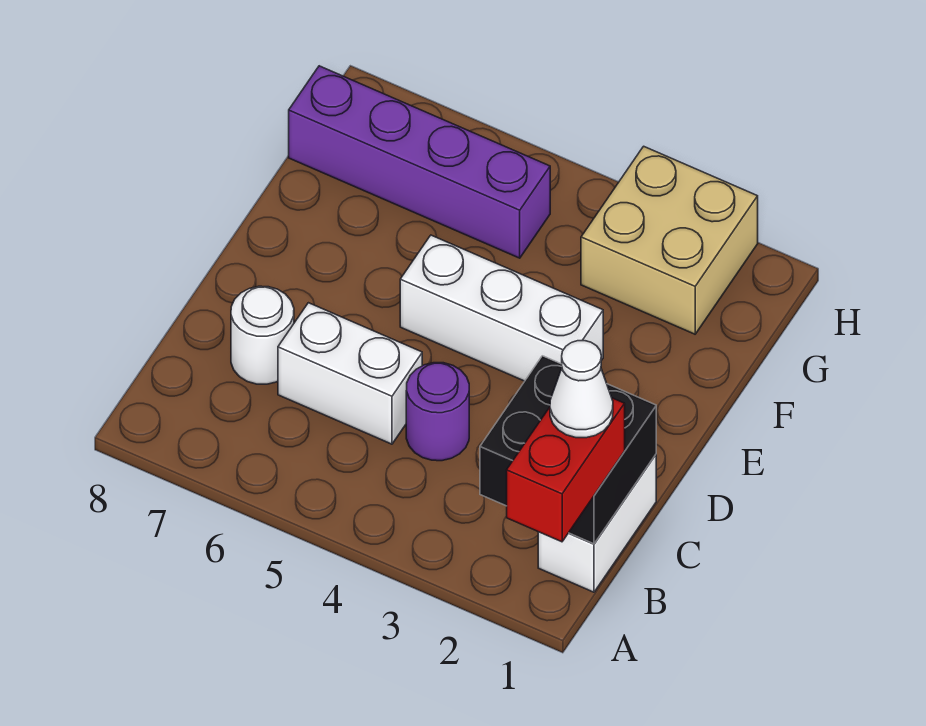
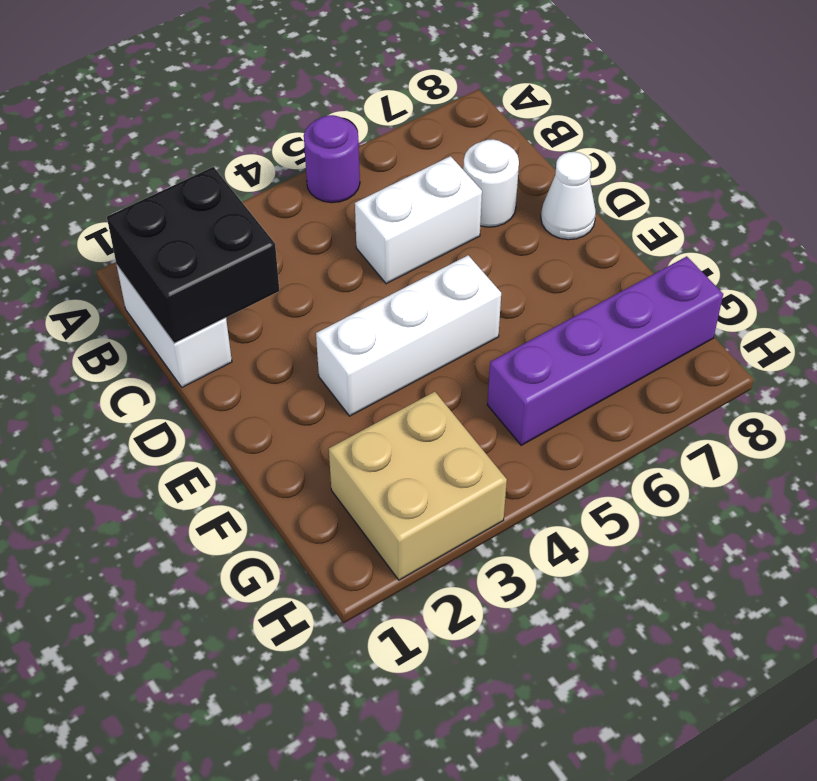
red brick A1:B1 level 3 -> none
white cone B1 level 4 -> white cone D8 level 1
purple round brick C4 level 1 -> purple round brick A5 level 1

